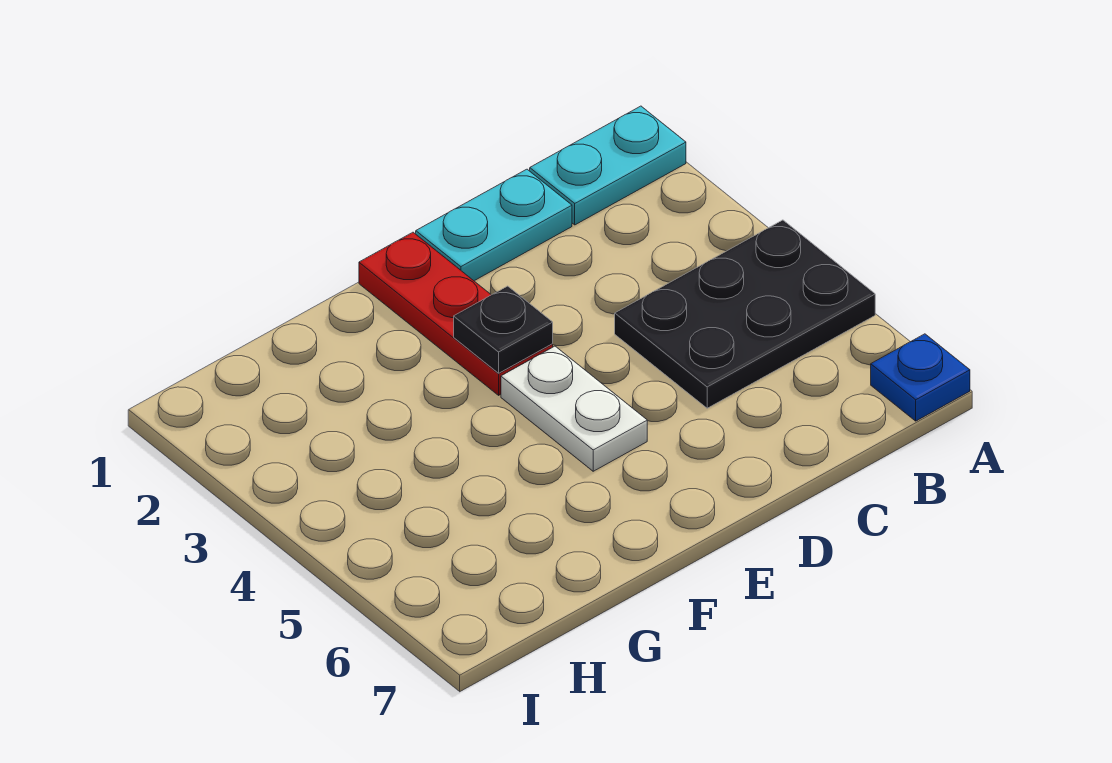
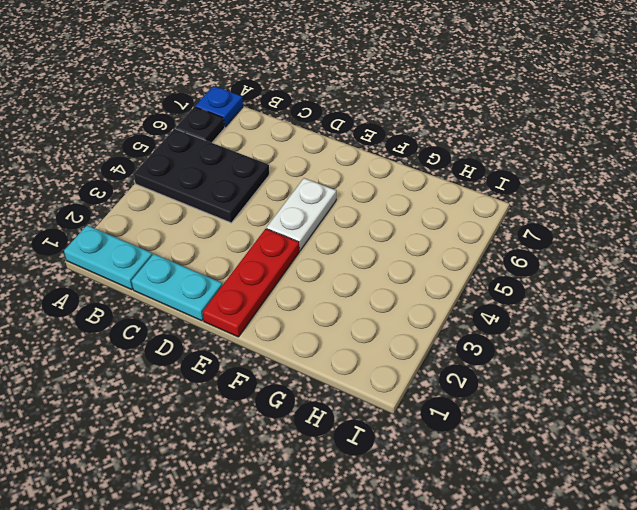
black plate E3 level 2 -> black plate A6 level 1

